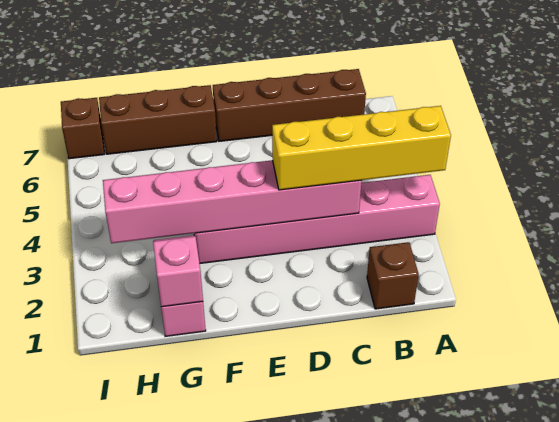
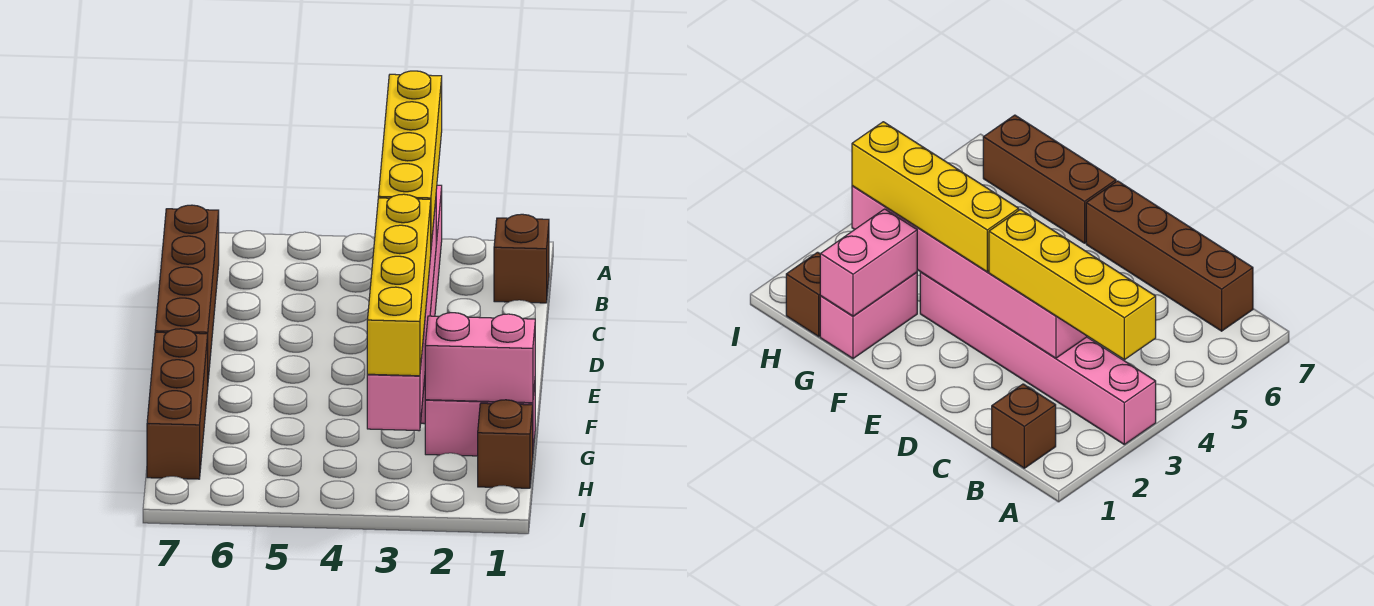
none -> yellow brick E3:H3 level 3
pink brick G1 level 2 -> pink brick G1:G2 level 2
brown brick I7 level 1 -> brown brick H1 level 1

